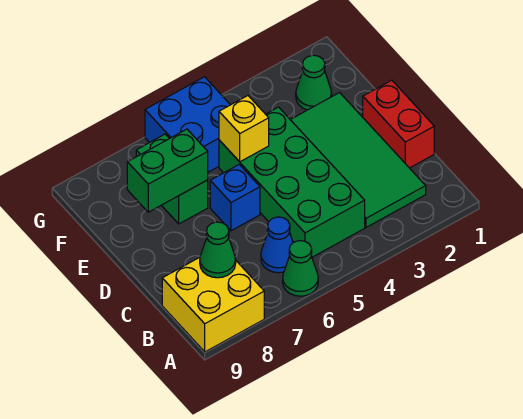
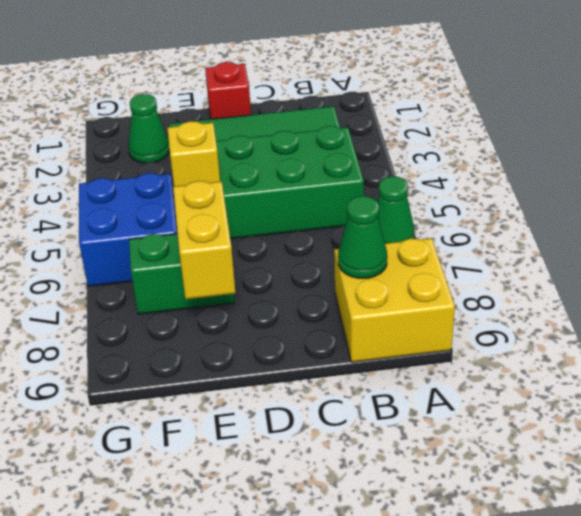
blue cone B6 level 1 -> none
red brick C1:D1 level 1 -> red brick D1 level 1
blue brick D6 level 1 -> none
green brick E7:E8 level 2 -> yellow brick E7:E8 level 2

